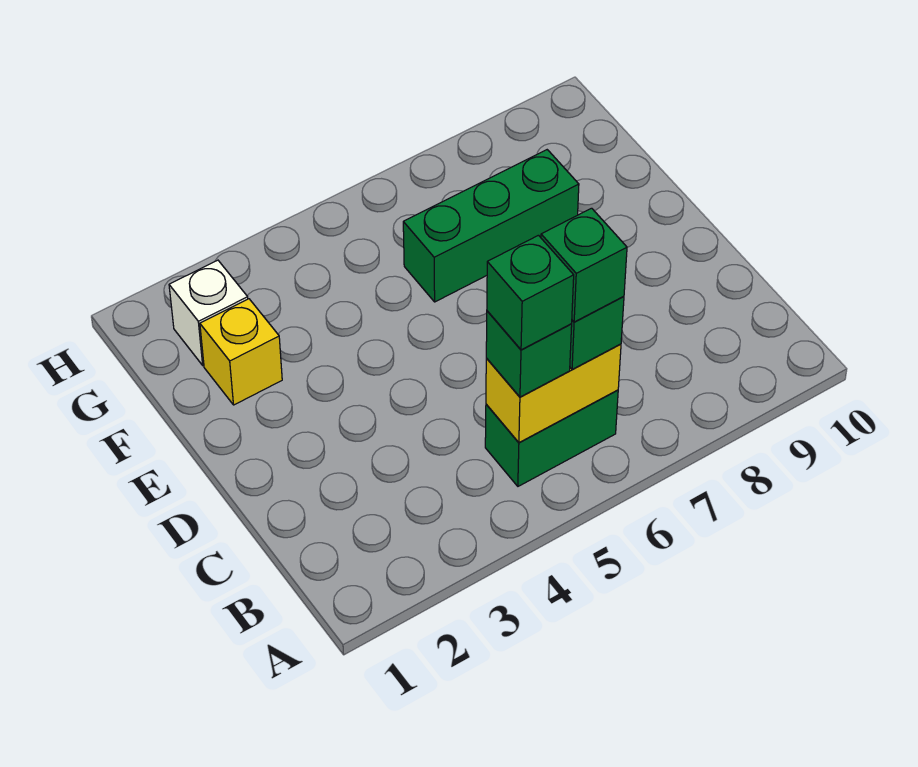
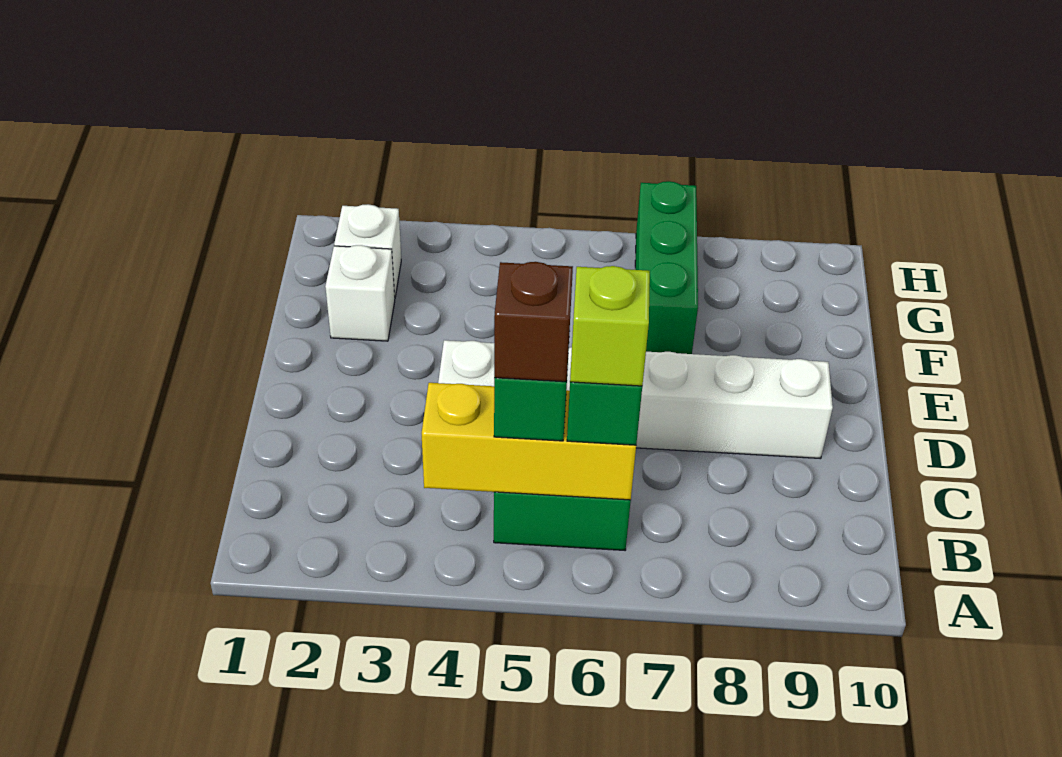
yellow brick B5:B6 level 2 -> yellow brick B4:B6 level 2
green brick B5 level 4 -> brown brick B5 level 4
green brick B6 level 4 -> lime brick B6 level 4
none -> white brick D4:D9 level 1
yellow brick F2 level 1 -> white brick F2 level 1
green brick F6:F8 level 1 -> green brick F7:H7 level 1

